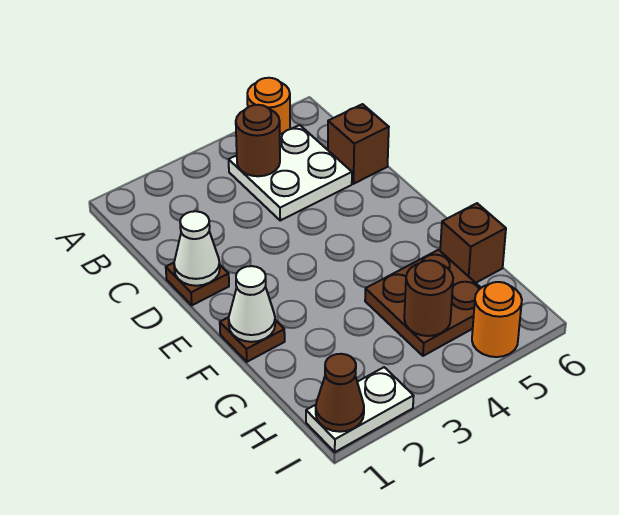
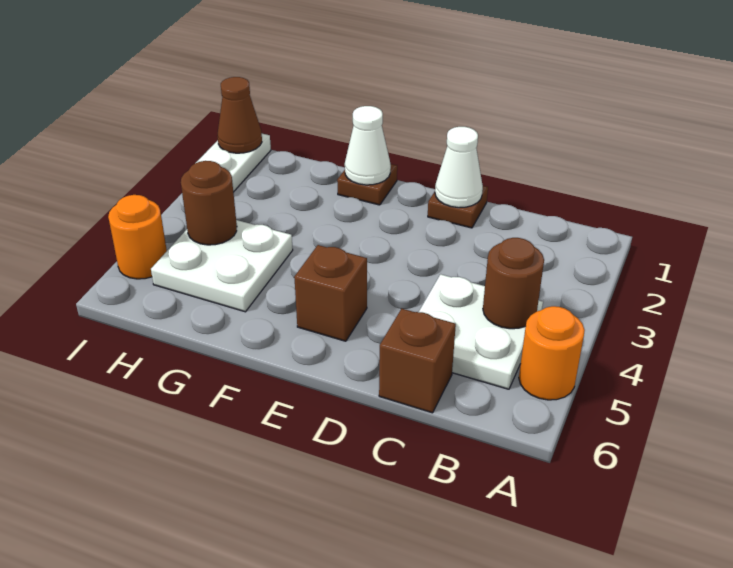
brown plate G4:H5 level 1 -> white plate G4:H5 level 1
brown brick G6 level 1 -> brown brick E5 level 1

